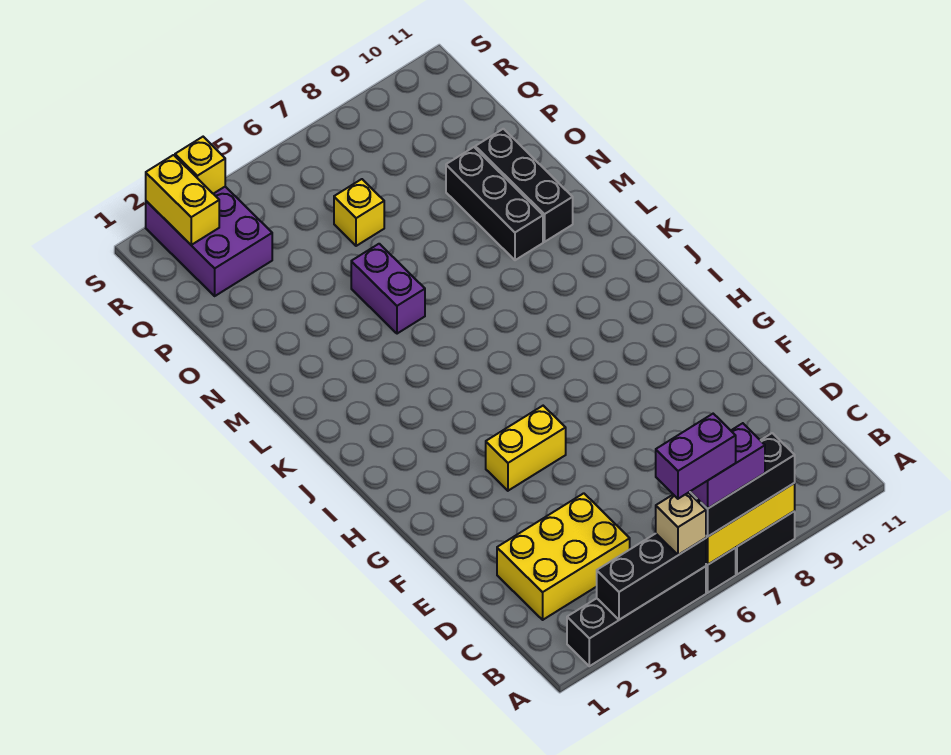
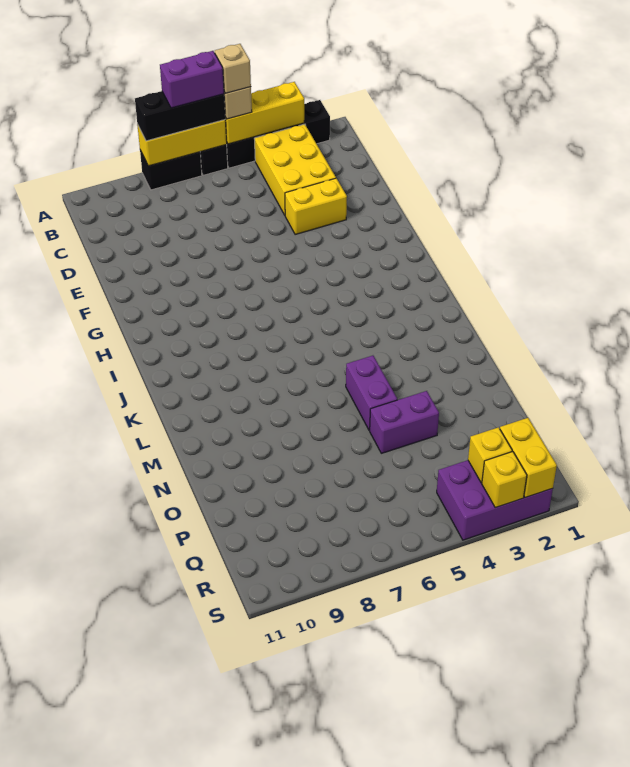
black brick A3:A5 level 2 -> yellow brick A3:A5 level 2
none -> tan brick A5 level 4
purple brick A5:A6 level 5 -> purple brick O4:O5 level 1
yellow brick C2:D4 level 1 -> yellow brick B3:D4 level 1
yellow brick G4:G5 level 1 -> yellow brick E3:E4 level 1
black brick M9:O9 level 1 -> none
black brick M10:O10 level 1 -> none
yellow brick P6 level 1 -> yellow brick R3 level 2
purple brick Q2:S3 level 1 -> purple brick R2:S4 level 1

